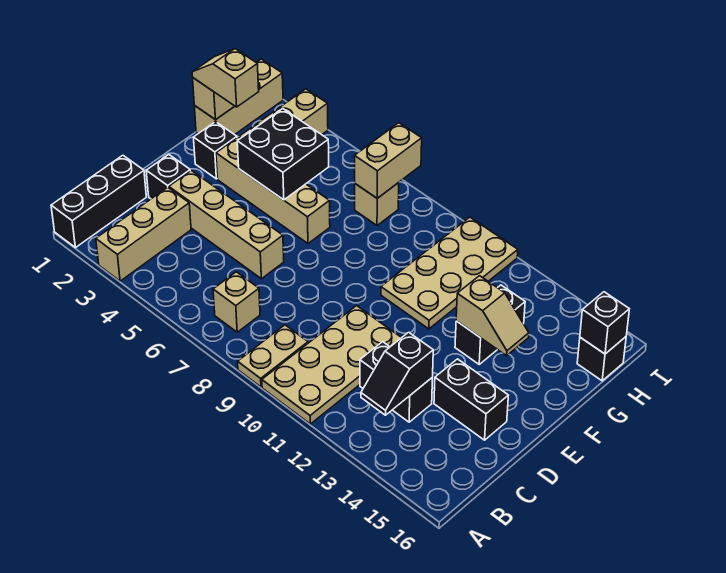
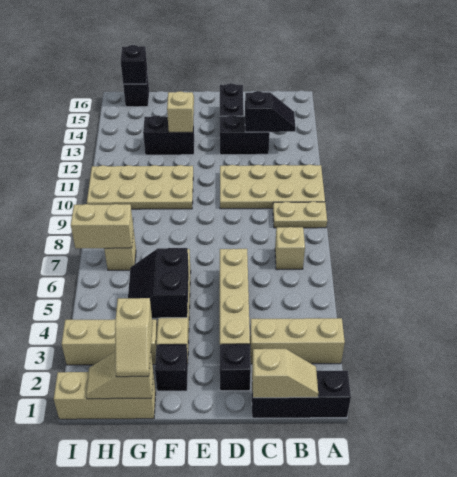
none -> tan slope B1:C1 level 2 top C
black brick C12:C13 level 1 -> black brick C13:D13 level 1
black brick F4:G5 level 2 -> black slope F4:G5 level 2 top F

